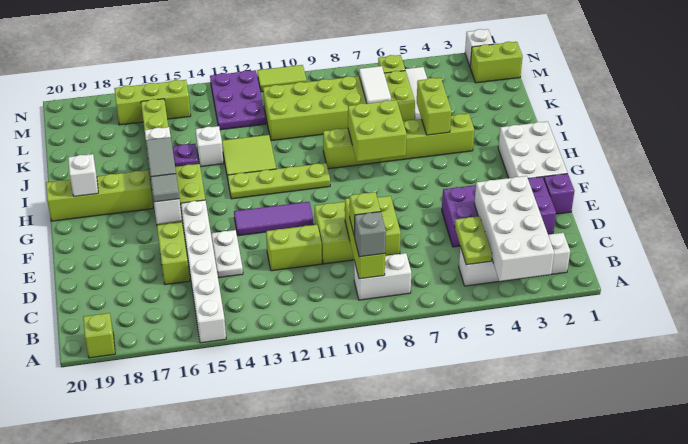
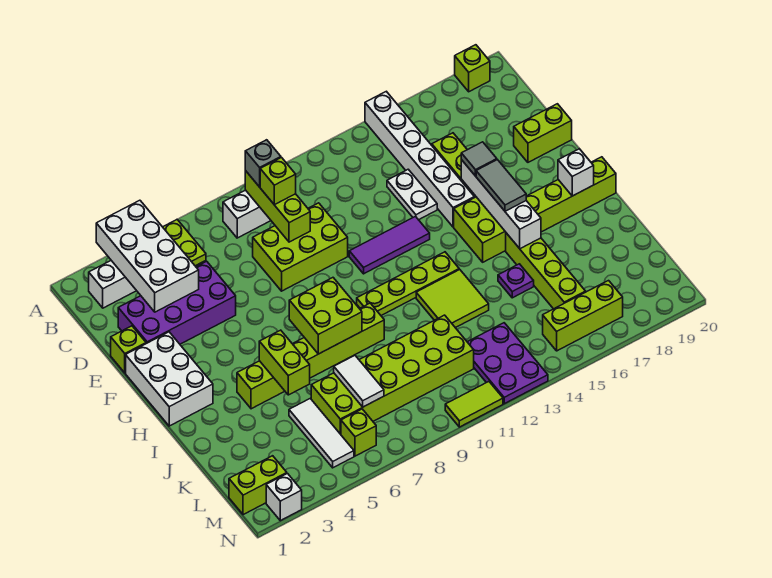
lime brick D11:D12 level 1 -> lime brick E19:E20 level 1
purple brick E1 level 1 -> lime brick E1 level 1
white brick J14 level 1 -> none

